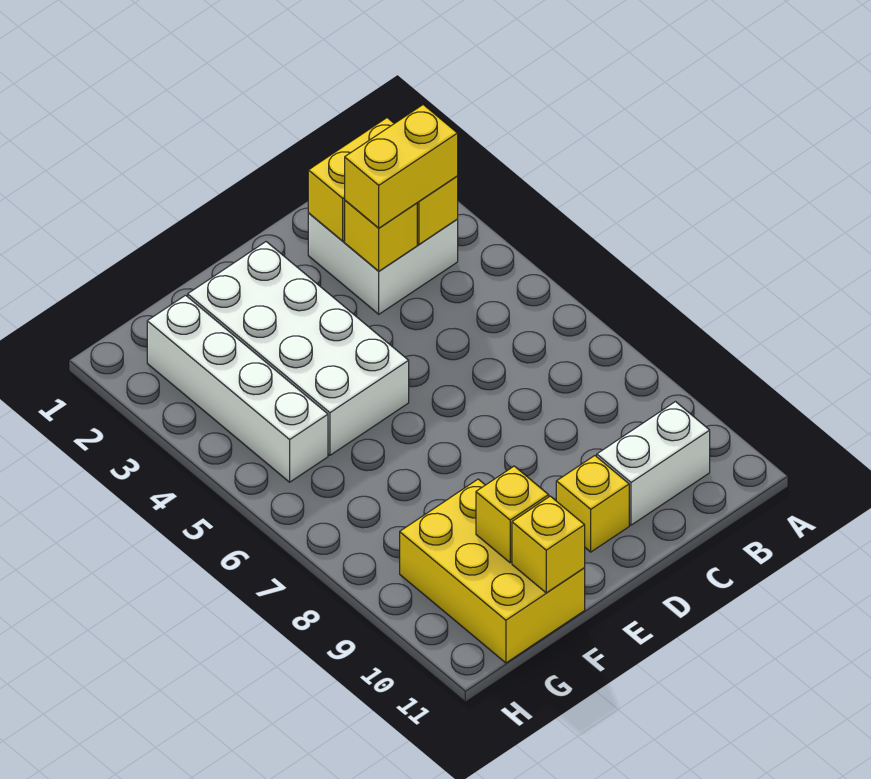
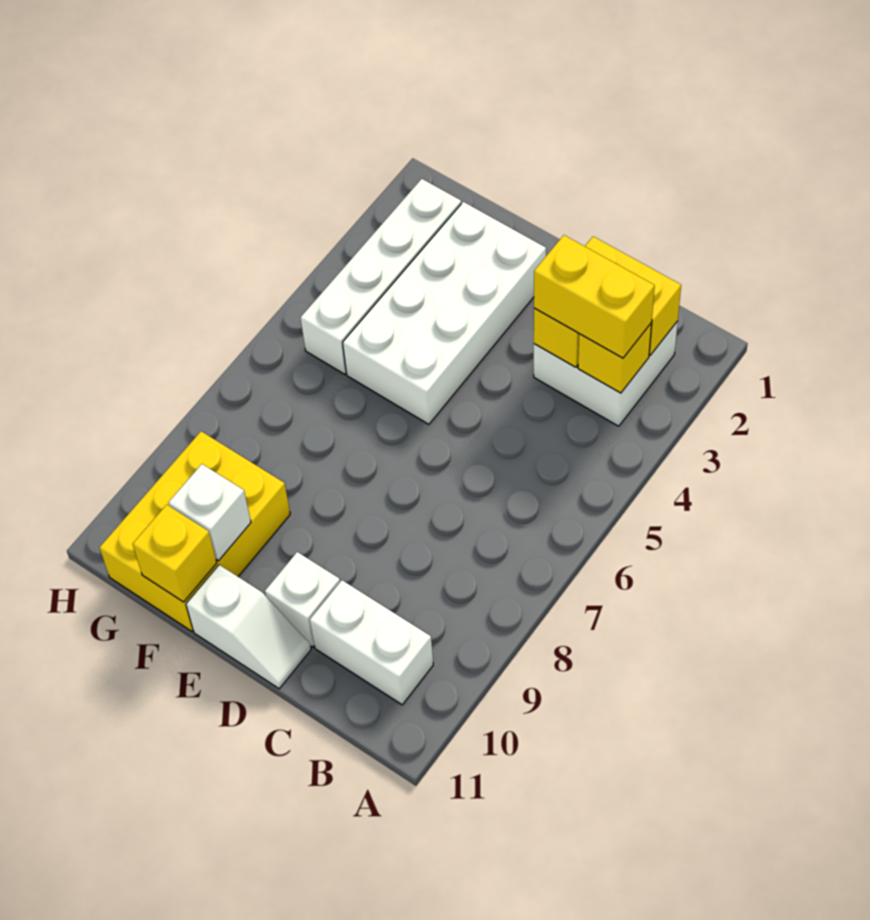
yellow brick D10 level 1 -> white brick D10 level 1
none -> white slope D11:E11 level 1 top E
yellow brick F10 level 2 -> white brick F10 level 2

